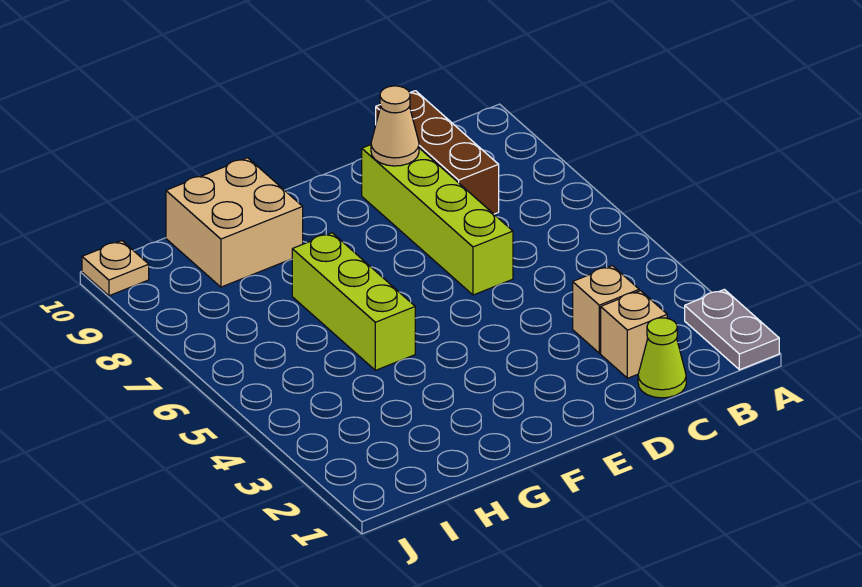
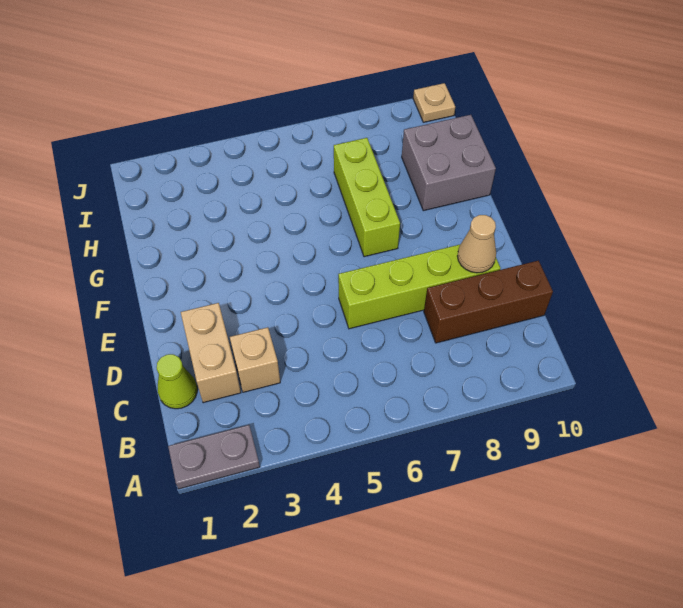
tan brick C2 level 1 -> tan brick C2:D2 level 1
lime brick G5:G7 level 1 -> lime brick F7:H7 level 1
tan brick G9:H10 level 1 -> grey brick G9:H10 level 1

